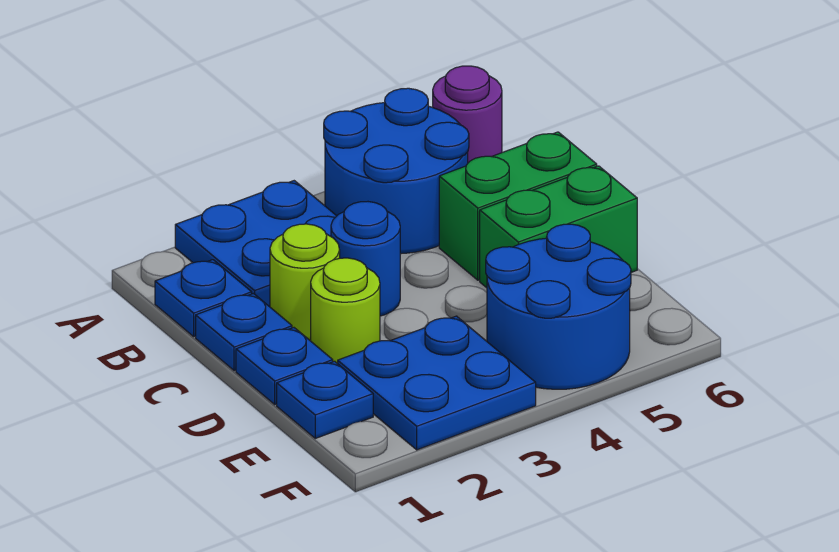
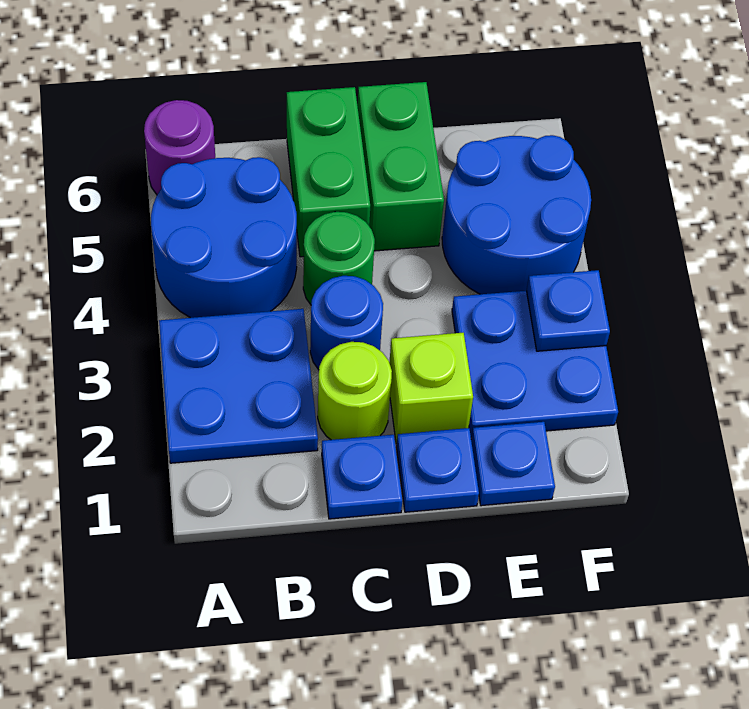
blue plate B1 level 1 -> blue plate F3 level 2
none -> green round brick C4 level 1
lime round brick D2 level 1 -> lime brick D2 level 1

